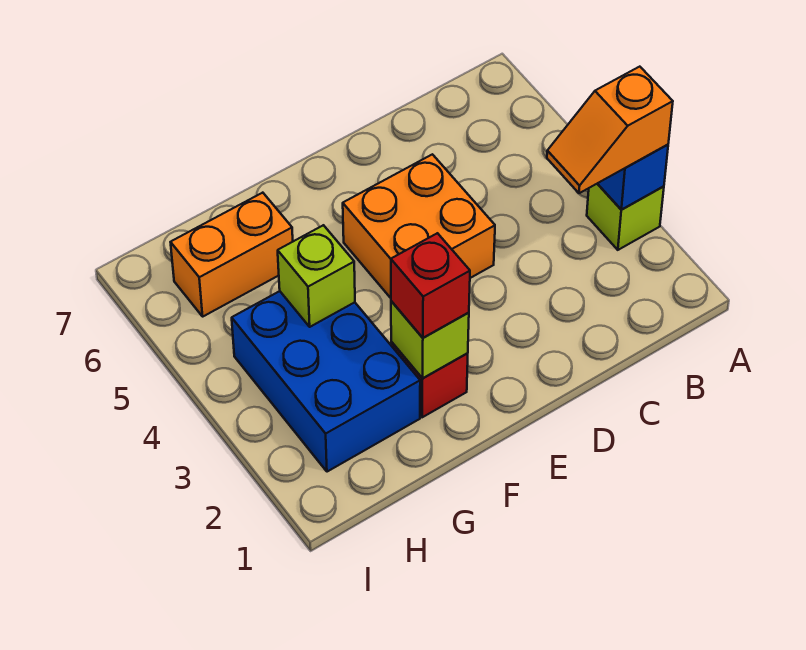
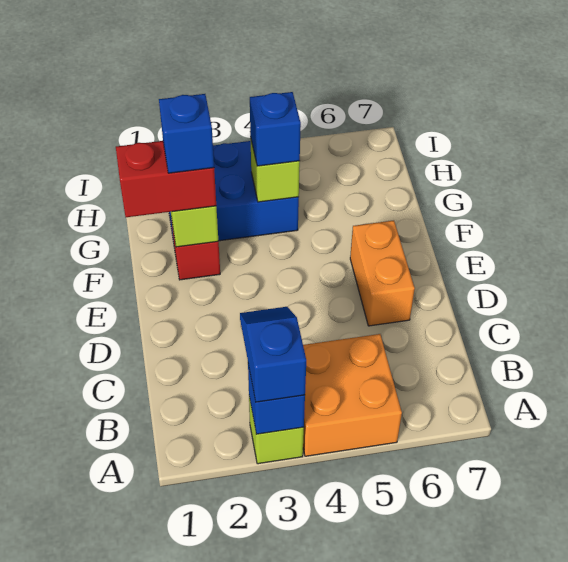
orange slope A3:B3 level 3 top A -> blue slope A3:B3 level 3 top A
orange brick D4:E5 level 1 -> orange brick A4:B5 level 1
red brick F2 level 3 -> red brick F1:F2 level 3
none -> blue brick F2 level 4
none -> blue brick G4 level 3
orange brick G6:H6 level 1 -> orange brick D6:E6 level 1

